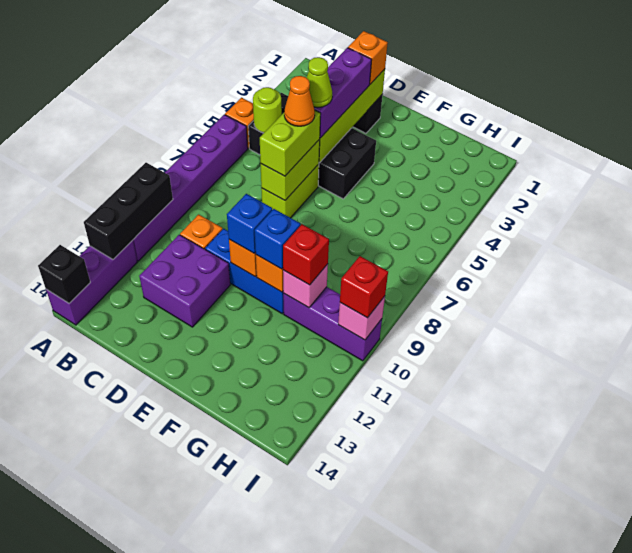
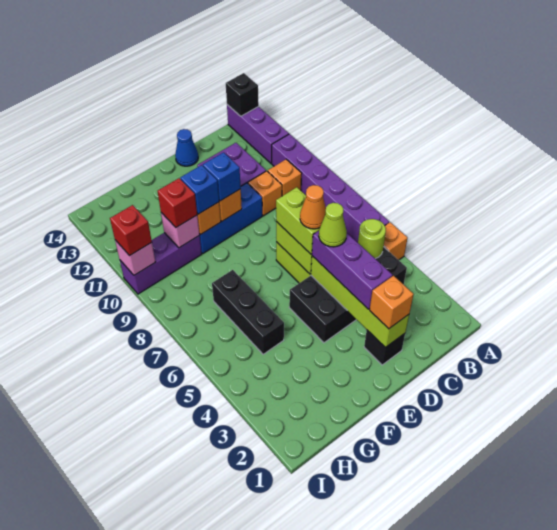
black brick A10:A12 level 2 -> black brick G5:G7 level 1
none -> orange brick B10 level 1
none -> blue cone D14 level 1

